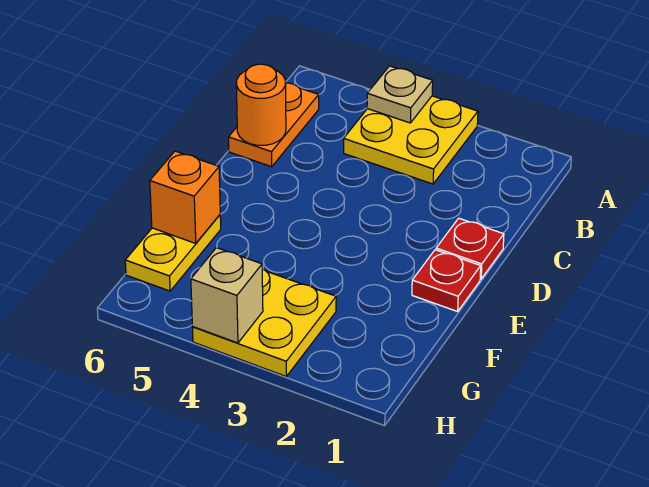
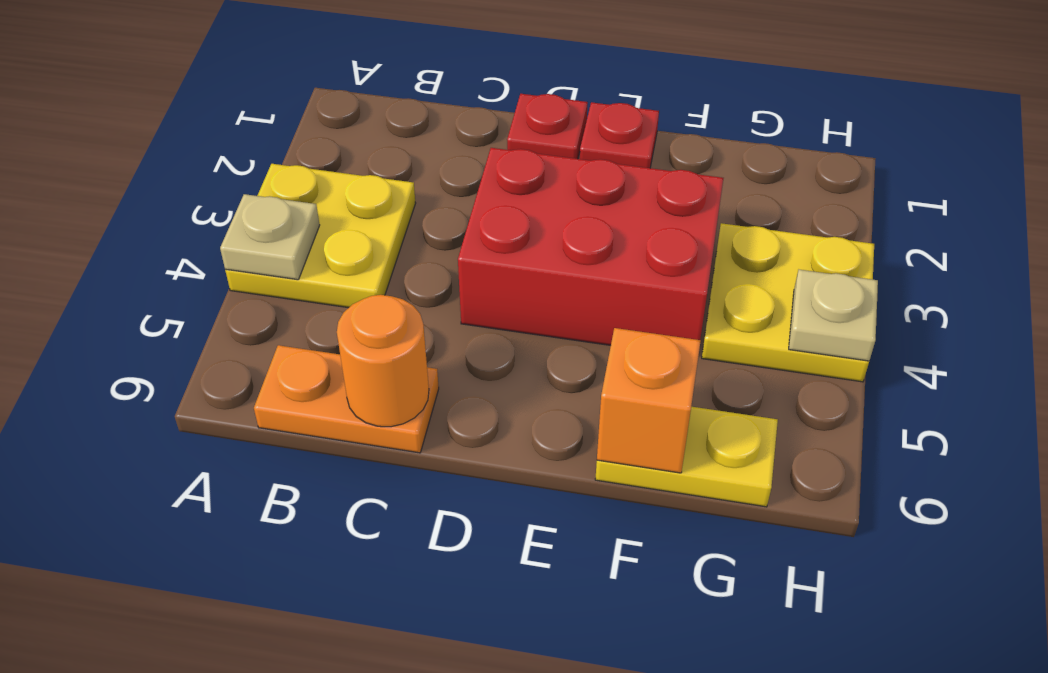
none -> red brick D3:F4 level 1
tan brick H4 level 2 -> tan plate H4 level 2

